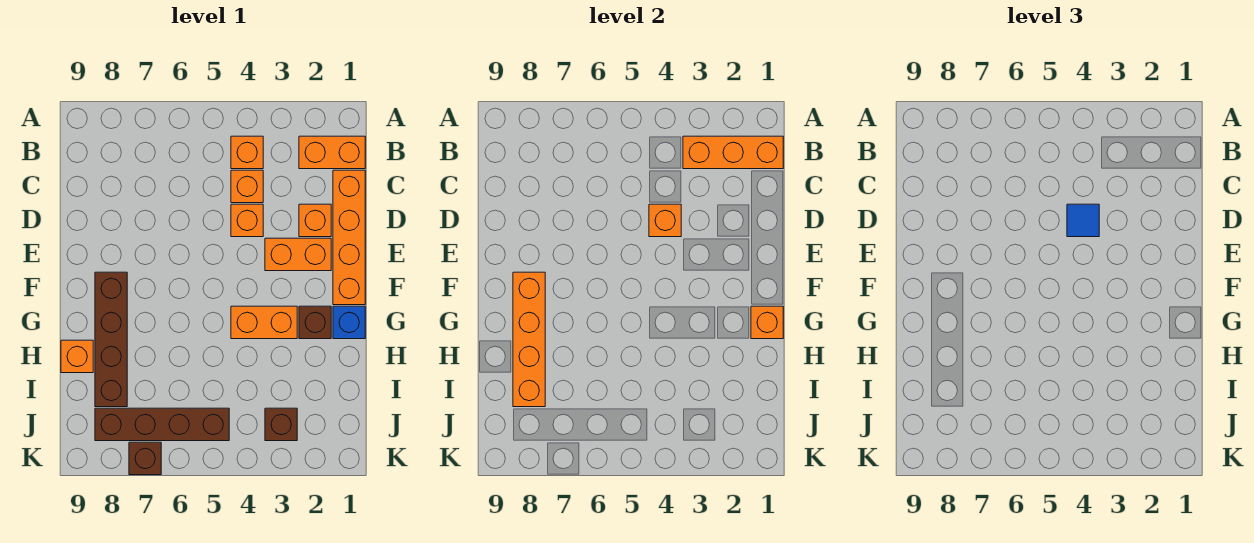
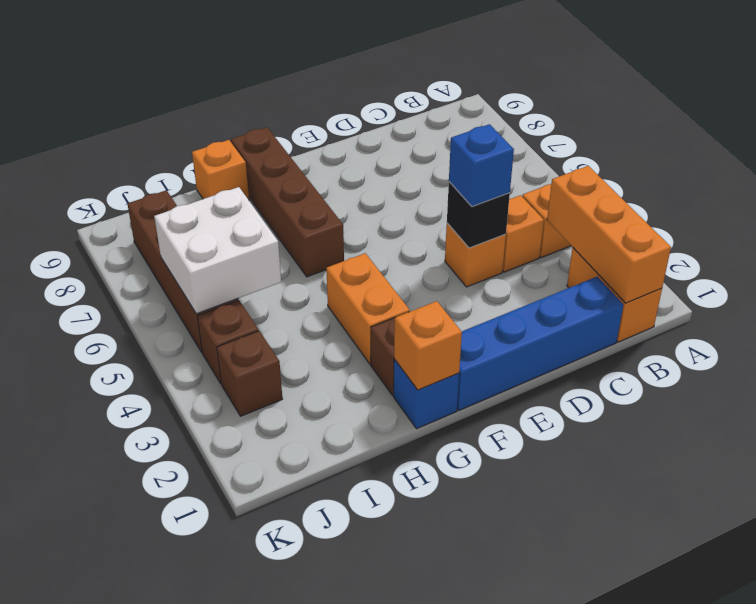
orange brick C1:F1 level 1 -> blue brick C1:F1 level 1
orange brick D2 level 1 -> none
orange brick D4 level 2 -> black brick D4 level 2
blue tile D4 level 3 -> blue brick D4 level 3
orange brick E2:E3 level 1 -> none
brown brick F8:I8 level 1 -> brown brick G6:G9 level 1
orange brick F8:I8 level 2 -> none
none -> white brick I5:J6 level 2
brown brick K7 level 1 -> brown brick J4 level 1

